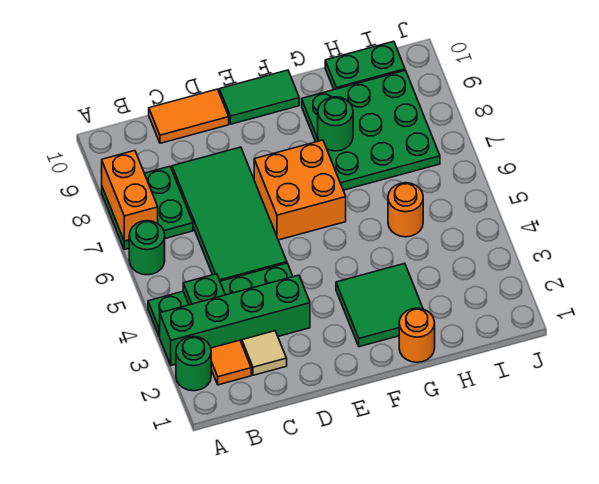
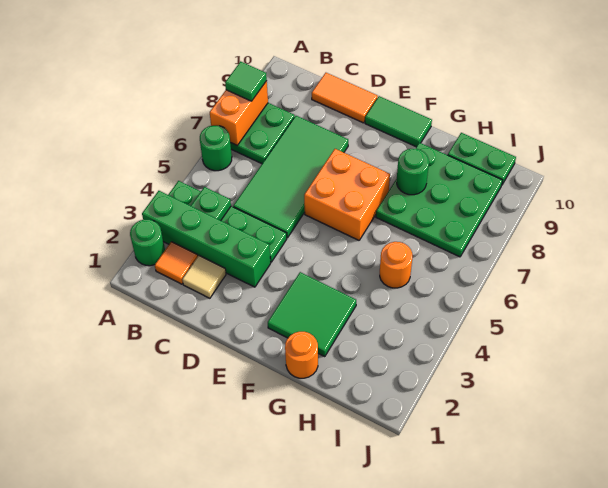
none -> green tile A8 level 3

